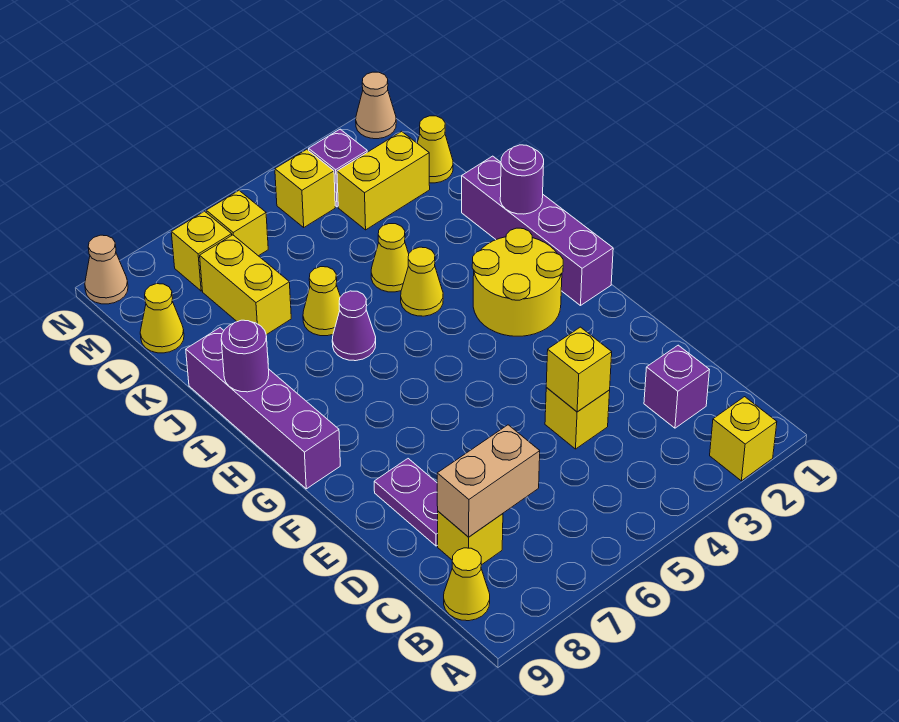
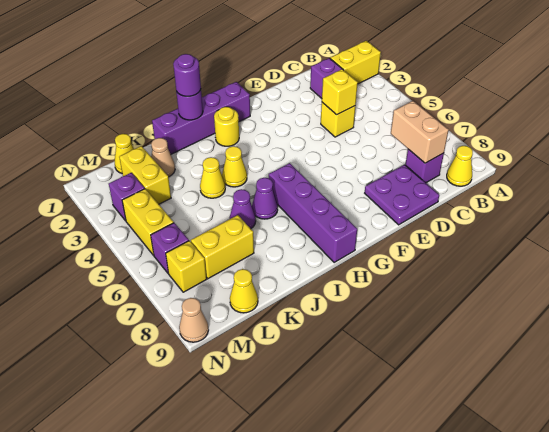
yellow brick A2 level 1 -> yellow brick A2:B2 level 1
yellow brick C8 level 1 -> purple brick C8 level 1
purple plate D8:E8 level 1 -> purple plate D8:E9 level 1
yellow round brick G2:H3 level 1 -> yellow round brick H2 level 1
purple brick G9:J9 level 1 -> purple brick H6:H9 level 1
purple round brick I9 level 2 -> purple round brick I1 level 3
yellow cone J6 level 1 -> purple cone J6 level 1
yellow brick M4 level 1 -> yellow brick M4:M5 level 1
yellow brick M6 level 1 -> purple brick M6 level 1
tan cone N1 level 1 -> tan cone K2 level 1

